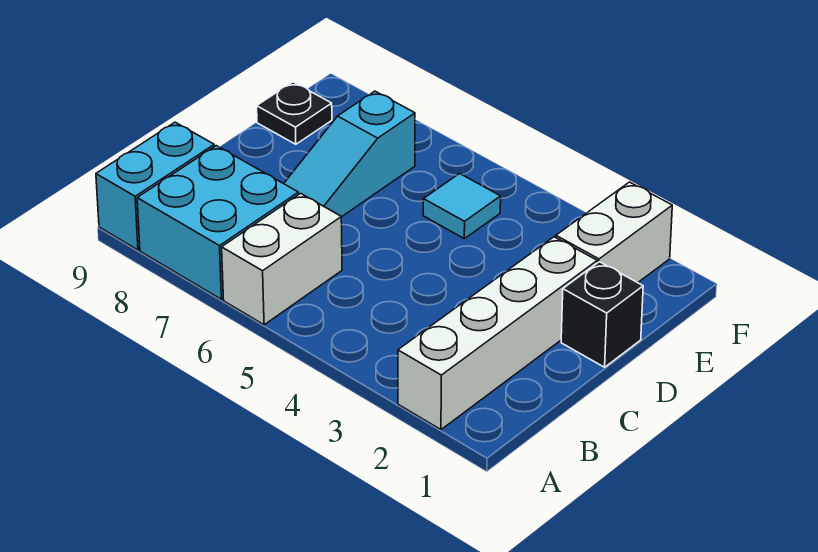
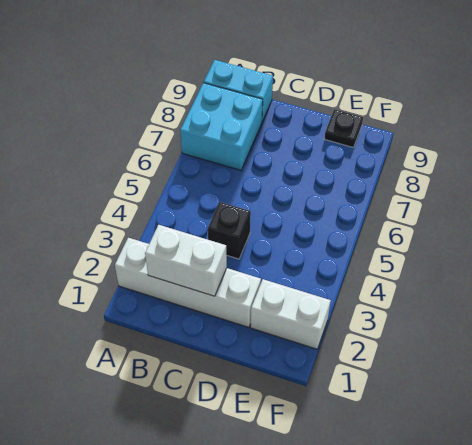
white brick A6:B6 level 1 -> white brick B2:C2 level 2
cyan slope C7:E7 level 1 top E -> none
black brick D1 level 1 -> black brick C4 level 1
cyan tile E5 level 1 -> none

